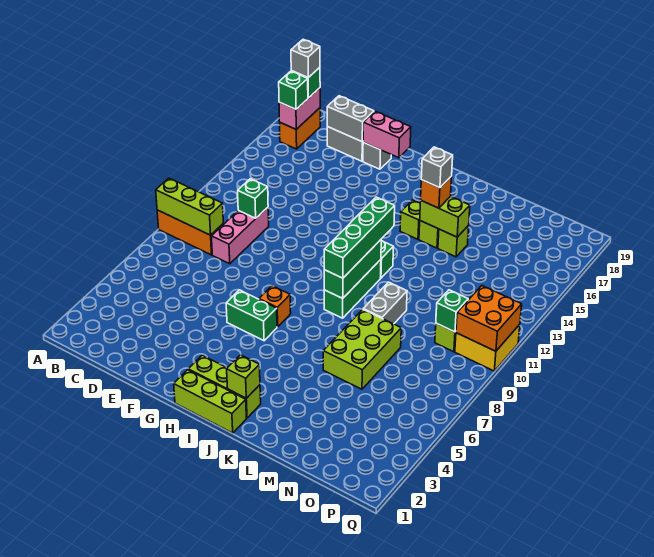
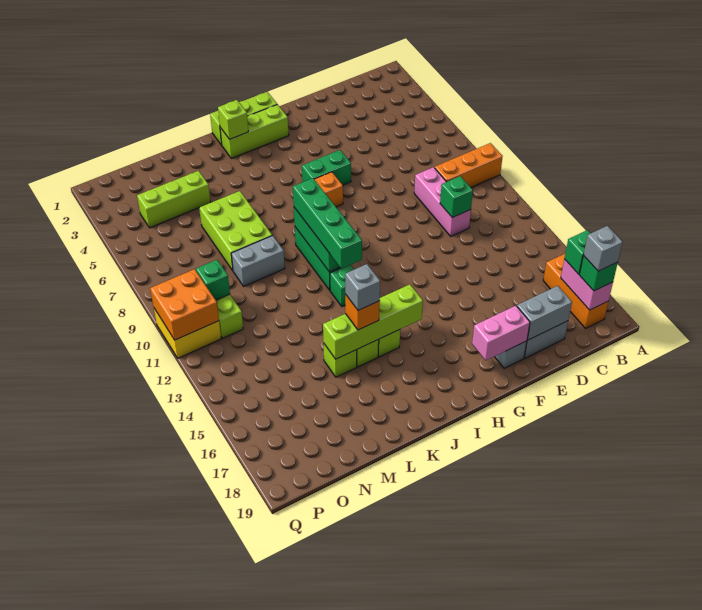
lime brick A9:C9 level 2 -> lime brick M4:O4 level 1
orange brick B17:B18 level 1 -> orange brick B16:B18 level 1
lime brick K15:L15 level 2 -> lime brick I15:L15 level 2
grey brick L9:L10 level 1 -> grey brick L9:M9 level 1

